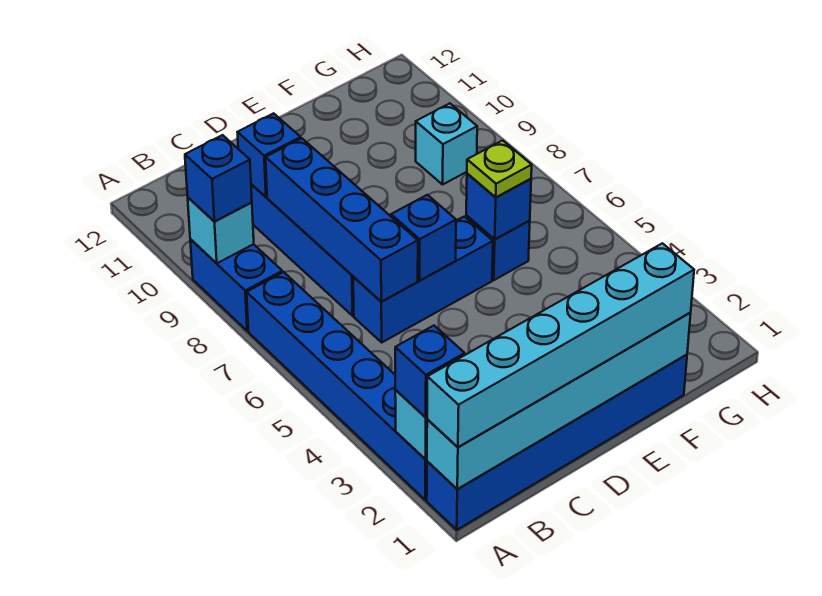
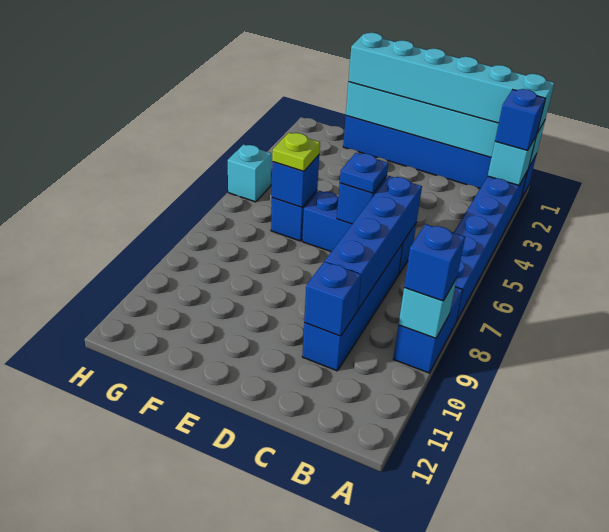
none -> blue plate D6 level 3
cyan brick G9 level 1 -> cyan brick H5 level 1

